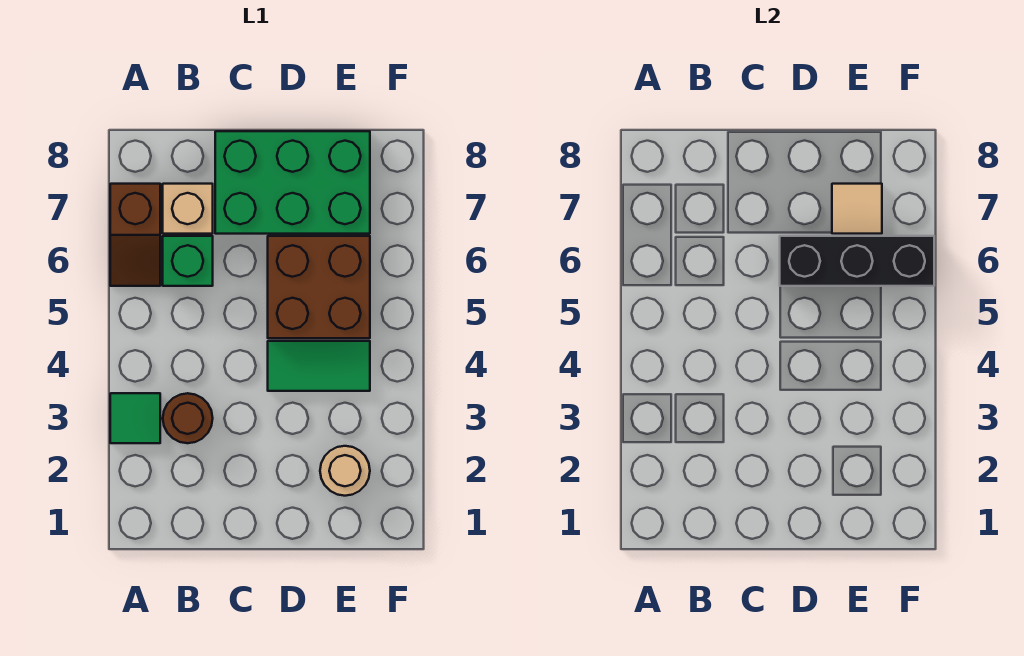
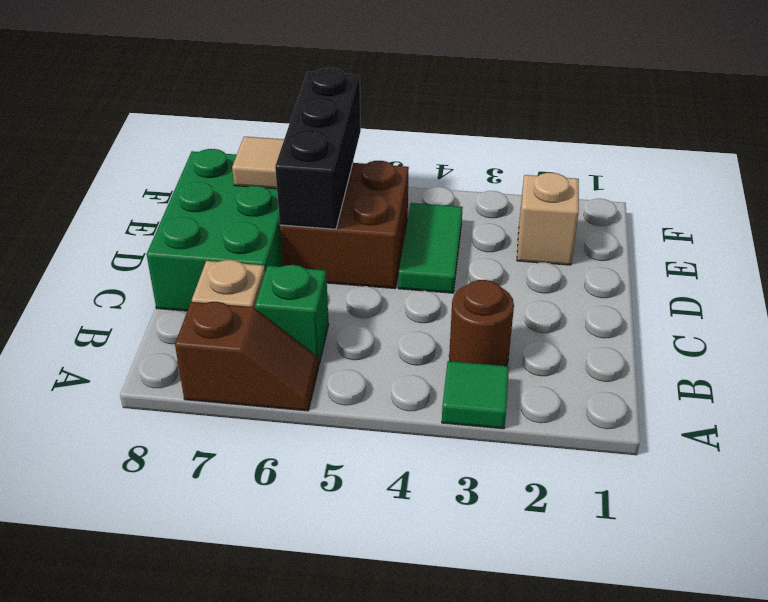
tan round brick E2 level 1 -> tan brick E2 level 1

